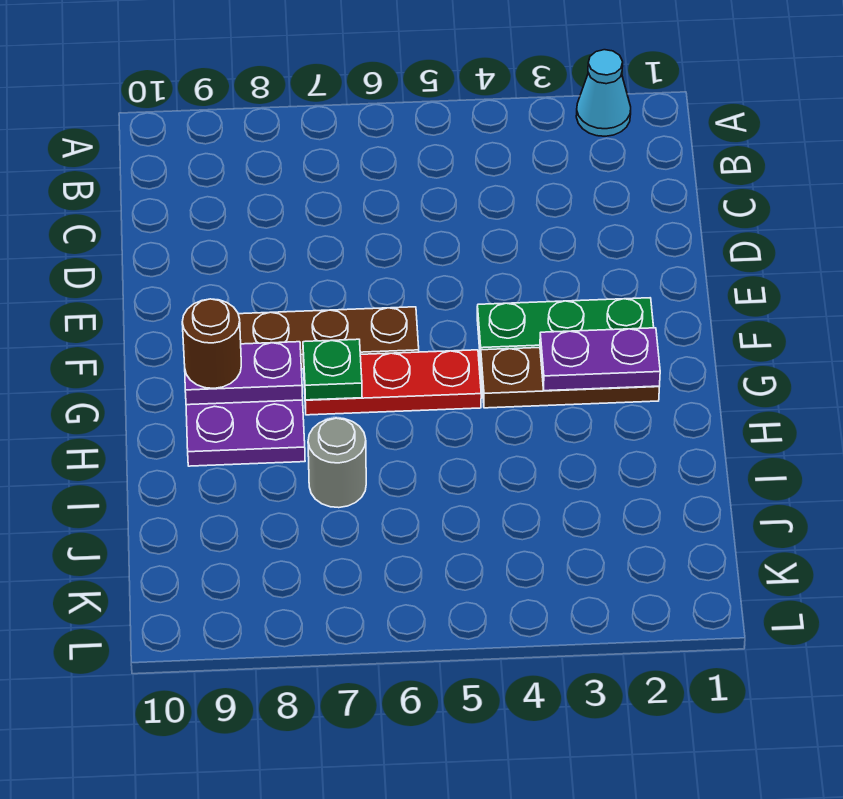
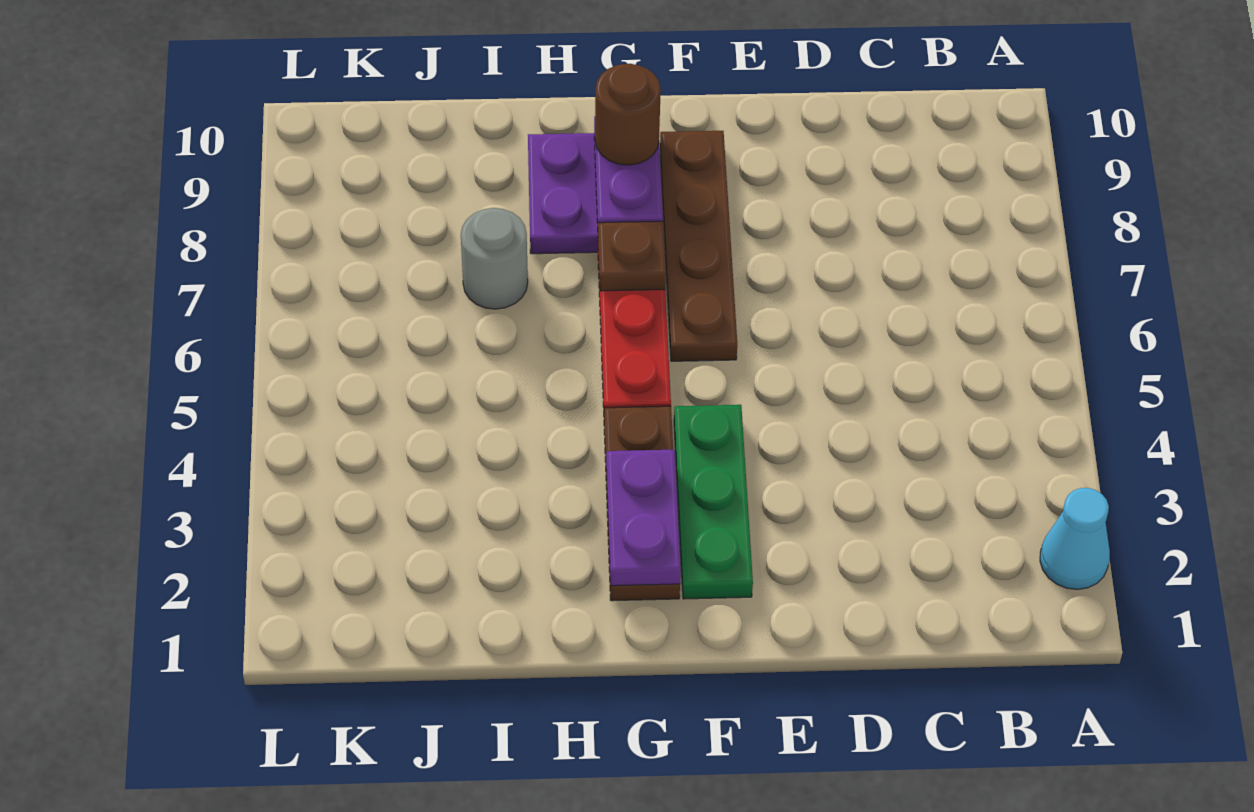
green plate G7 level 2 -> brown plate G7 level 2

